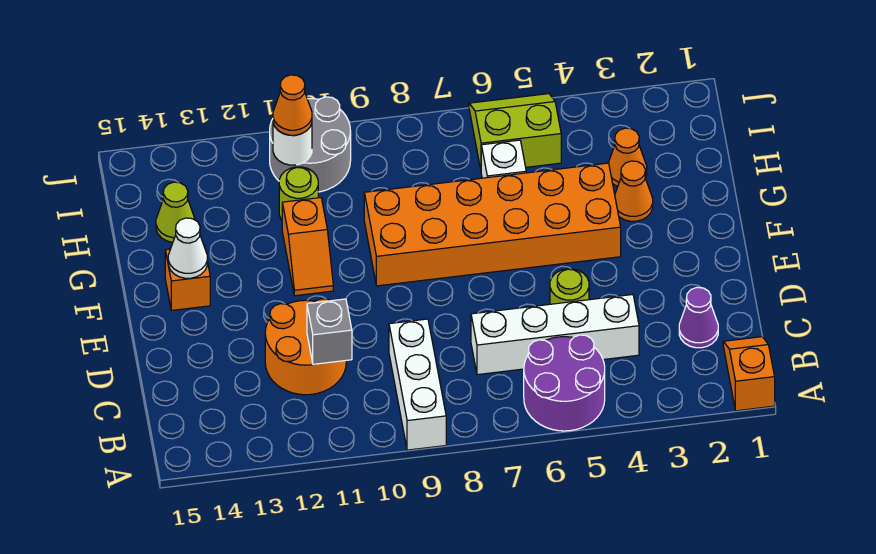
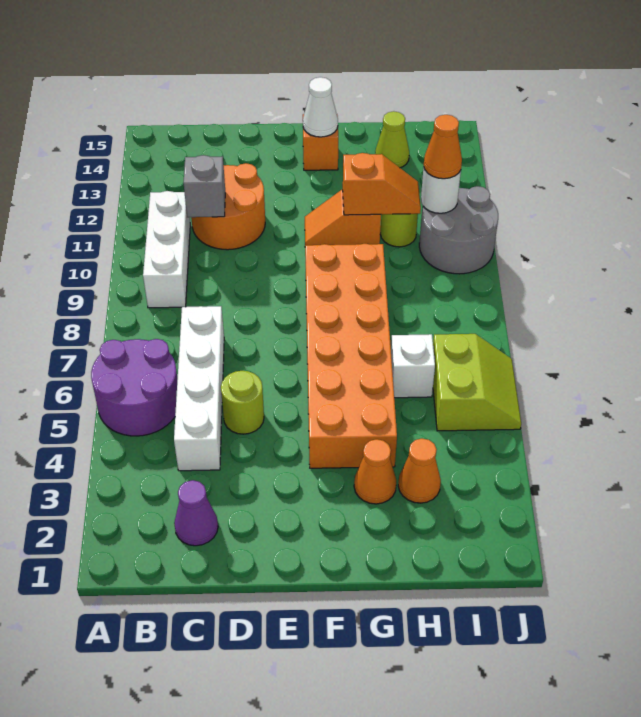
orange slope A1:B1 level 1 top A -> orange slope G11:H11 level 2 top G
white brick A9:C9 level 1 -> white brick B9:B11 level 1

